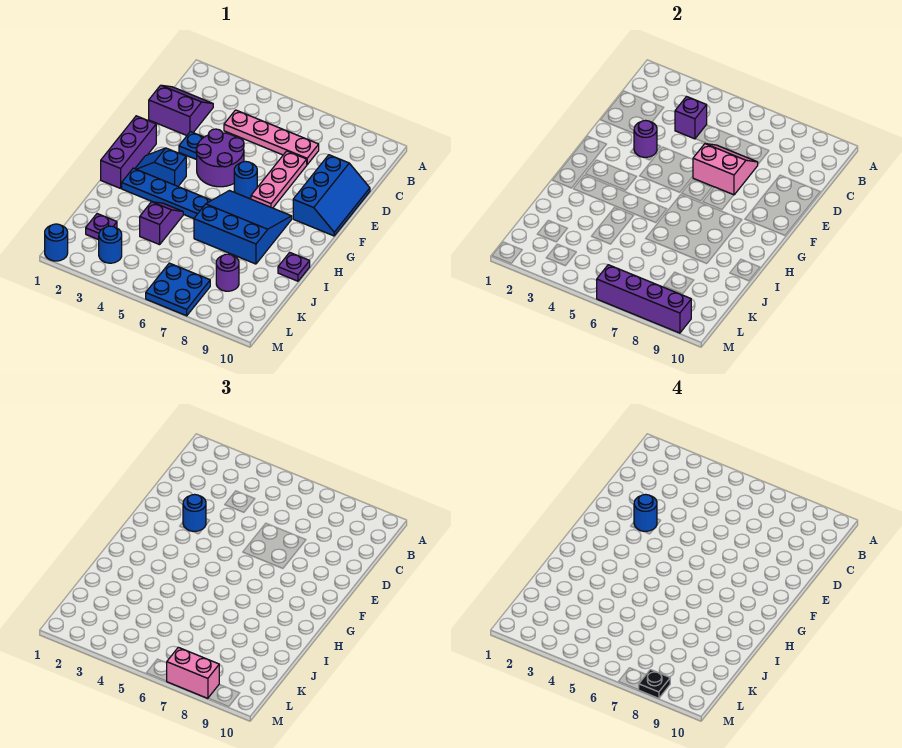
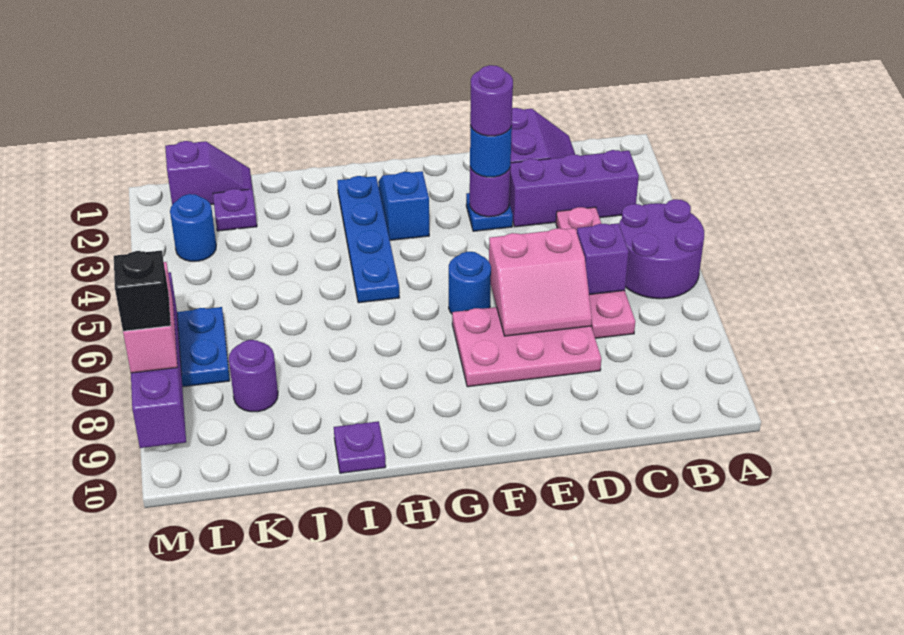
purple brick C4 level 2 -> purple brick C6 level 2
pink slope D6:E7 level 2 top E -> pink slope D6:E7 level 2 top 6
pink plate D7:F7 level 1 -> pink plate D7:F8 level 1
blue slope D9:F10 level 1 top 9 -> none
blue round brick E3 level 4 -> purple round brick E3 level 4
purple round brick E4:F5 level 1 -> purple round brick A5:B6 level 1
purple brick F1:H1 level 1 -> purple brick B3:D3 level 1
blue slope G6:I8 level 1 top I -> none
purple slope I4:J4 level 1 top J -> purple slope K1:L1 level 1 top L
blue round brick M1 level 1 -> none
black plate M8 level 4 -> black brick M8 level 4

